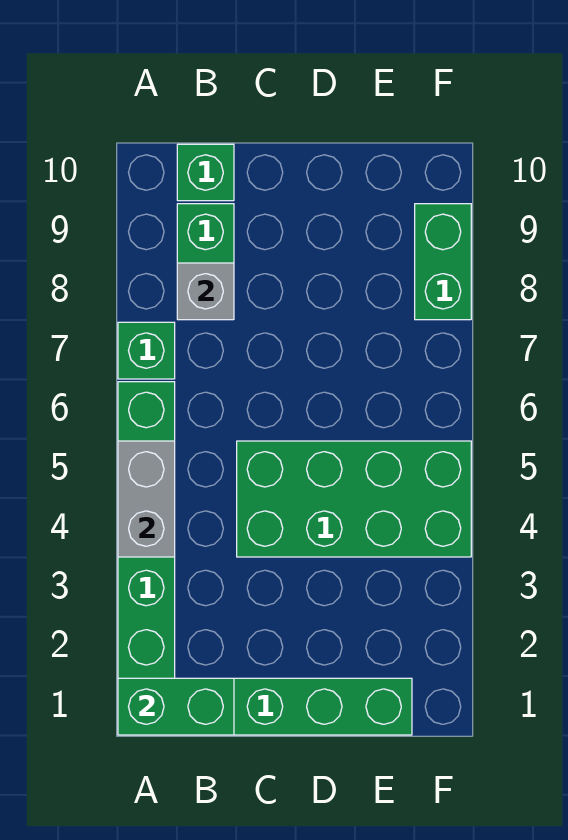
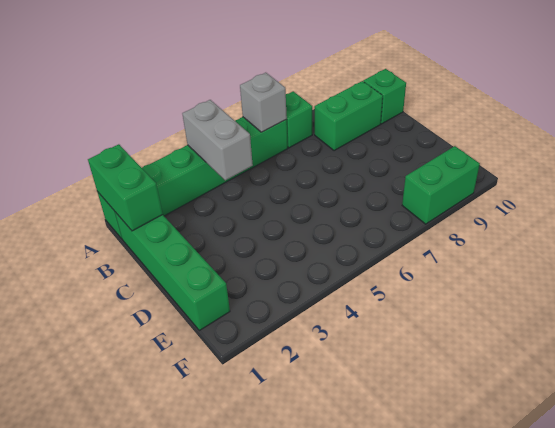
grey brick A4:A5 level 2 -> grey brick A4:B4 level 2
grey brick B8 level 2 -> grey brick A6 level 2
green brick C4:F5 level 1 -> none

